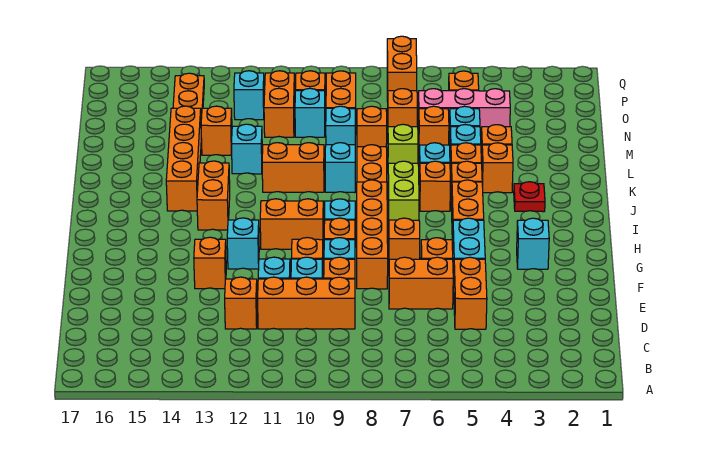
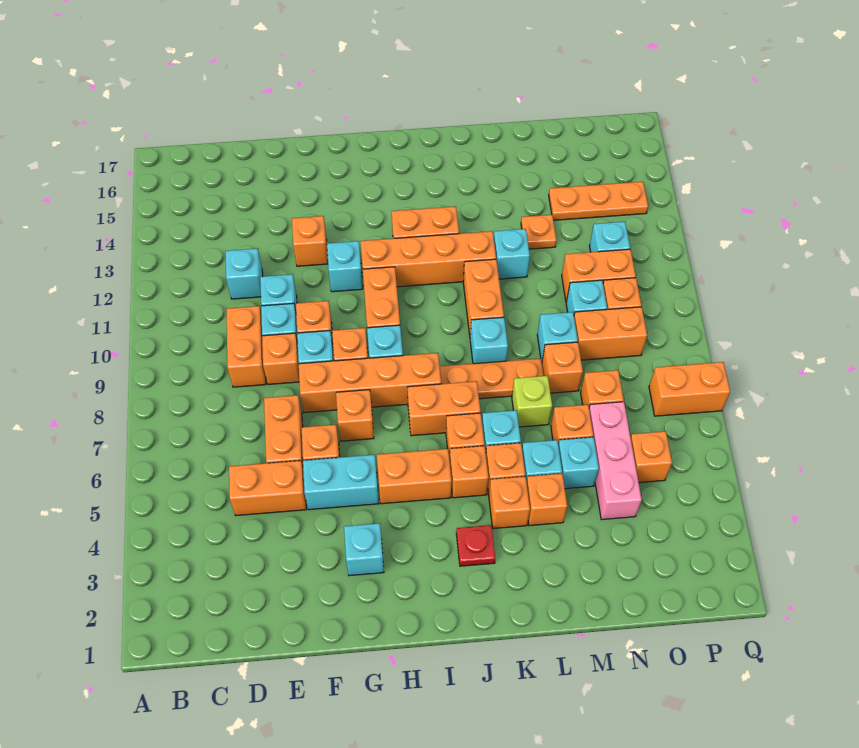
orange brick D9:D11 level 1 -> orange brick D9:D10 level 1
orange brick D12 level 1 -> cyan brick D12 level 1
lime brick I7:J7 level 1 -> orange brick I7:J7 level 1
orange brick J14:M14 level 1 -> orange brick H12:K12 level 1
orange brick M13 level 1 -> orange plate M13 level 1

